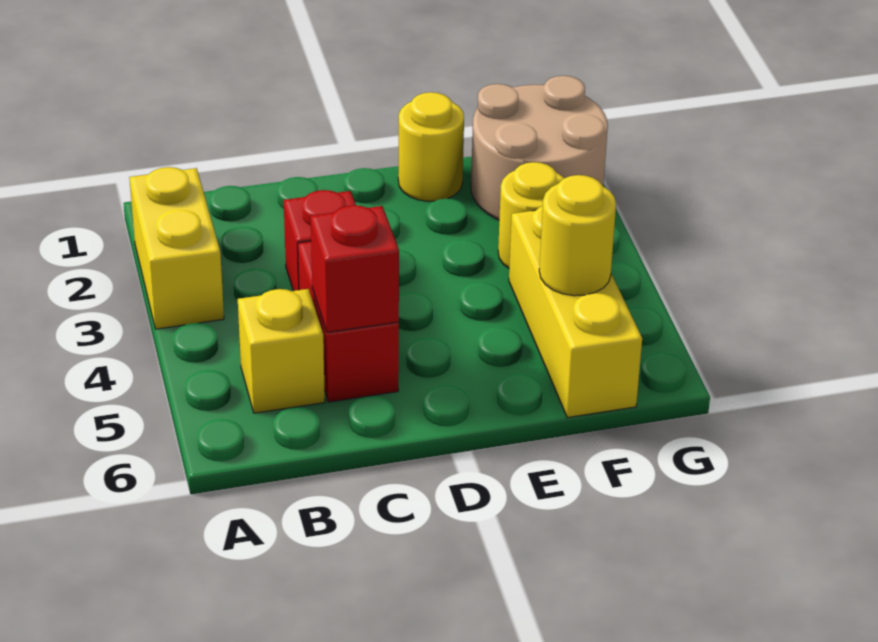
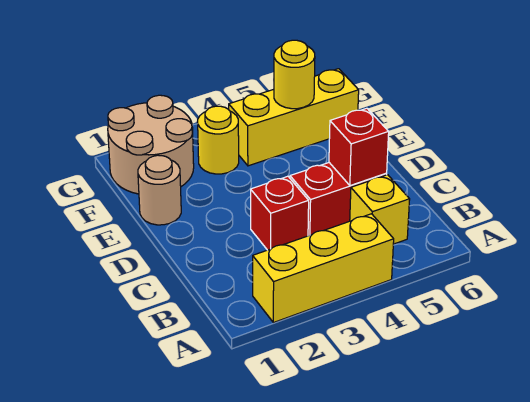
yellow brick A2:A3 level 1 -> yellow brick A2:A4 level 1
yellow round brick E1 level 1 -> tan round brick E1 level 1

